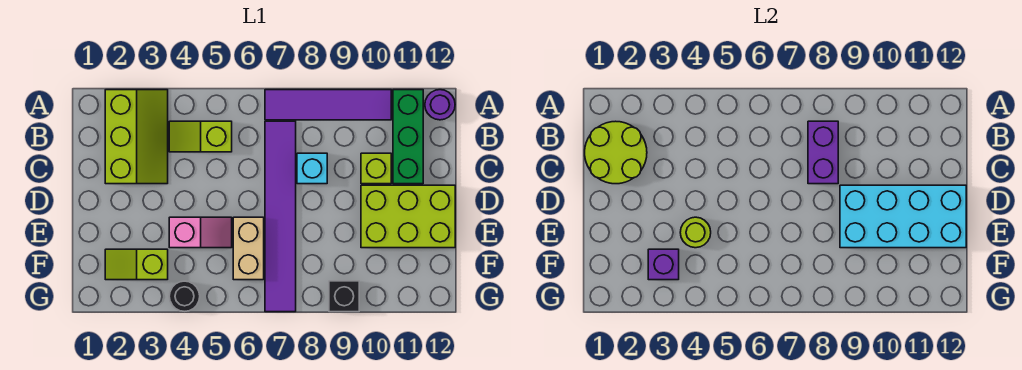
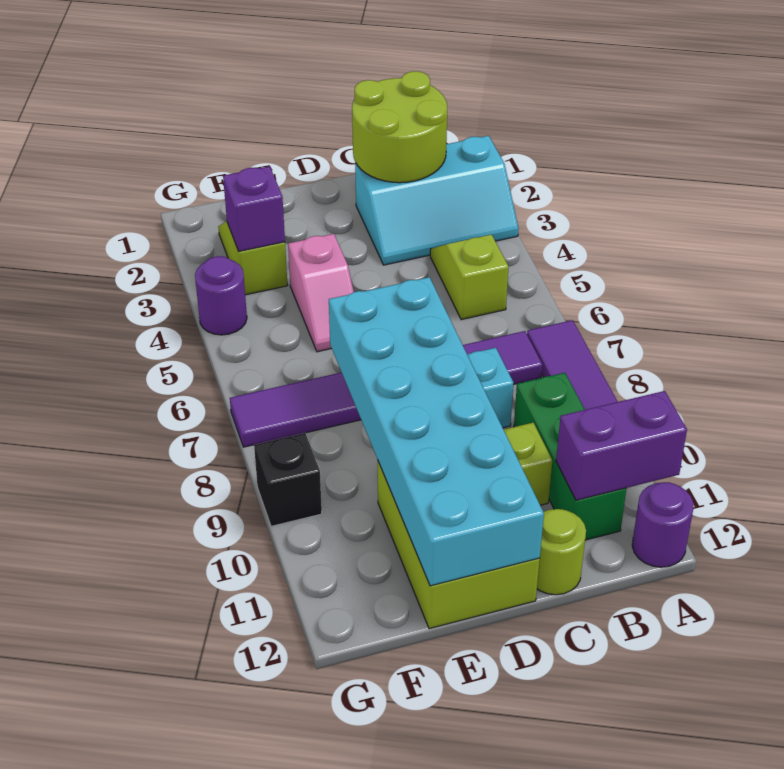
lime slope A2:C3 level 1 top 2 -> cyan slope A2:C3 level 1 top 2
green brick A11:C11 level 1 -> green brick B9:B11 level 1
purple brick B8:C8 level 2 -> purple brick A11:B11 level 2
cyan brick D9:E12 level 2 -> cyan brick D7:E12 level 2
lime round brick E4 level 2 -> lime round brick C12 level 1
tan brick E6:F6 level 1 -> none
black round brick G4 level 1 -> purple round brick G4 level 1

